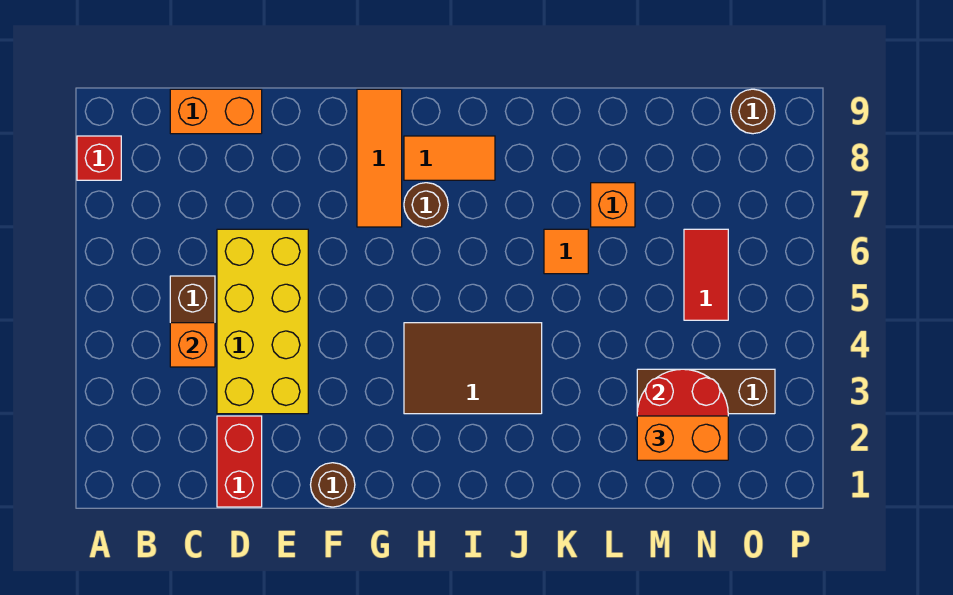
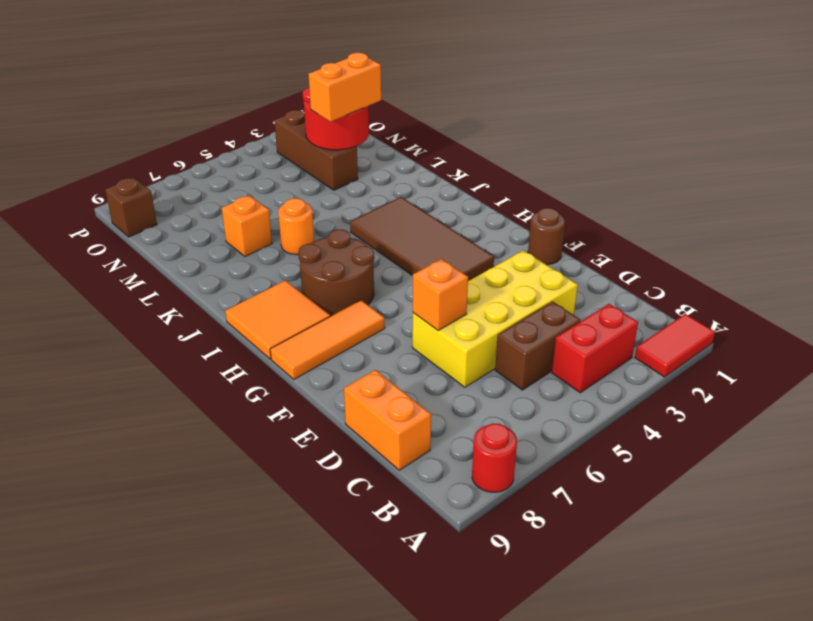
red brick A8 level 1 -> red round brick A8 level 1
orange brick C4 level 2 -> orange brick E6 level 2
red brick D1:D2 level 1 -> red brick B3:B4 level 1
brown tile H3:J4 level 1 -> brown tile G3:J4 level 1
brown round brick H7 level 1 -> brown round brick H6:I7 level 1
orange tile H8:I8 level 1 -> orange tile H8:I9 level 1
orange tile K6 level 1 -> orange round brick K6 level 1
orange brick M2:N2 level 3 -> orange brick M2:M3 level 3
red tile N5:N6 level 1 -> red tile A1:A2 level 1
brown round brick O9 level 1 -> brown brick O9 level 1

